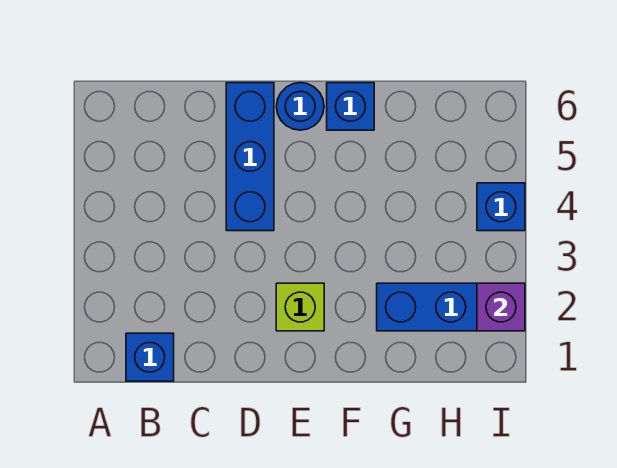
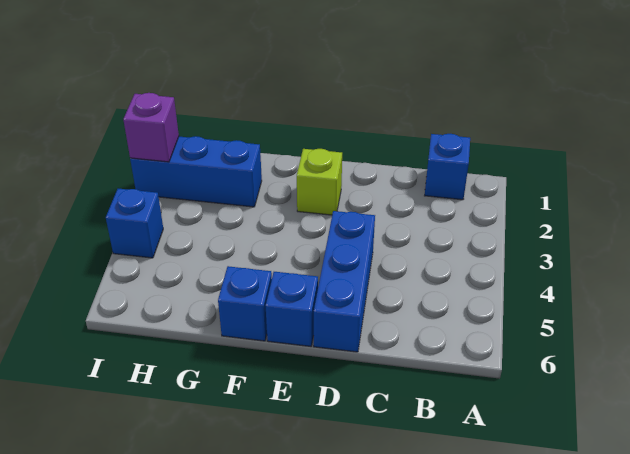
blue round brick E6 level 1 -> blue brick E6 level 1

